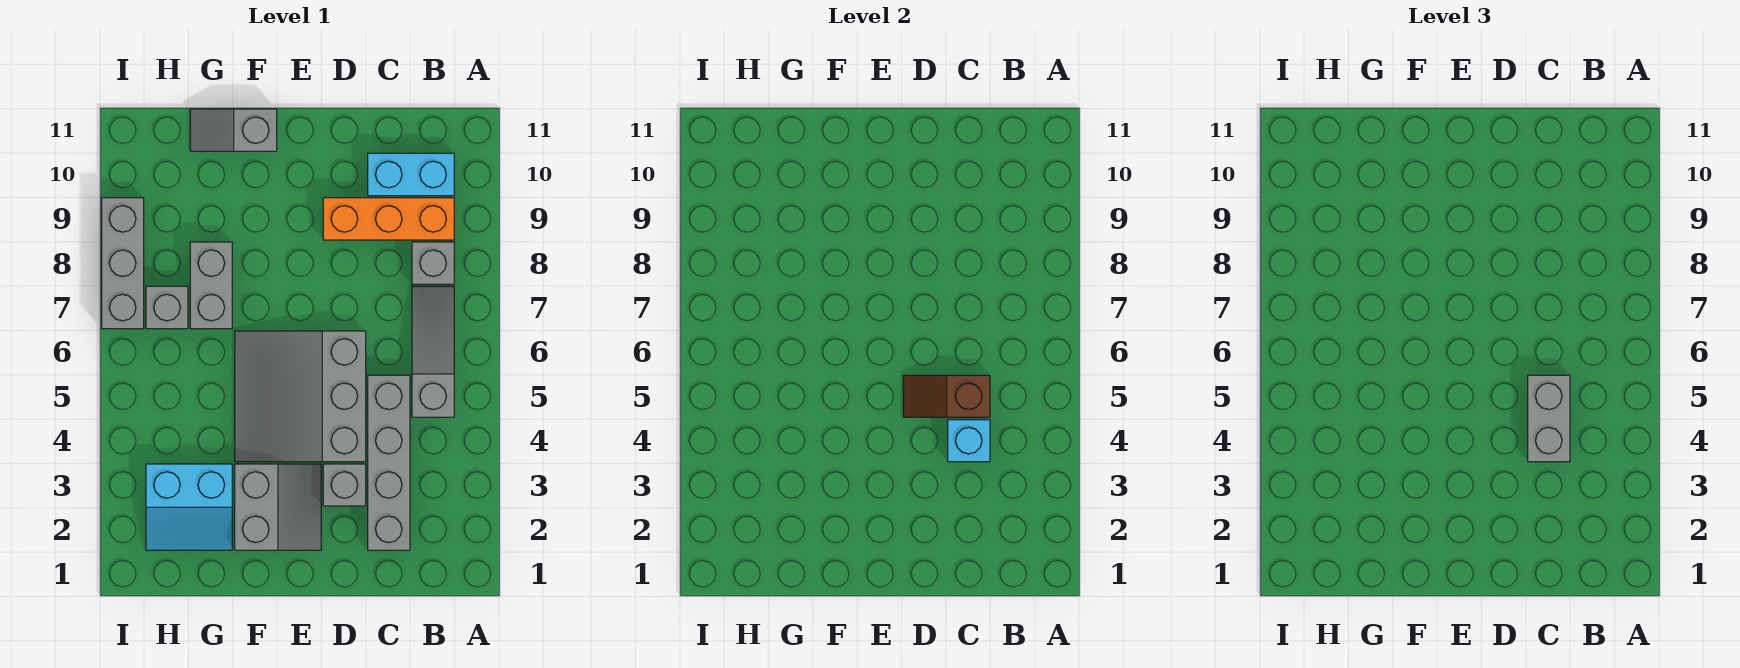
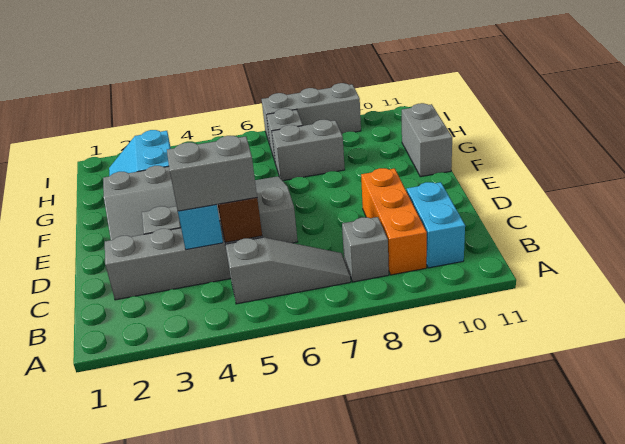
grey slope F11:G11 level 1 top F -> grey brick F11:G11 level 1

